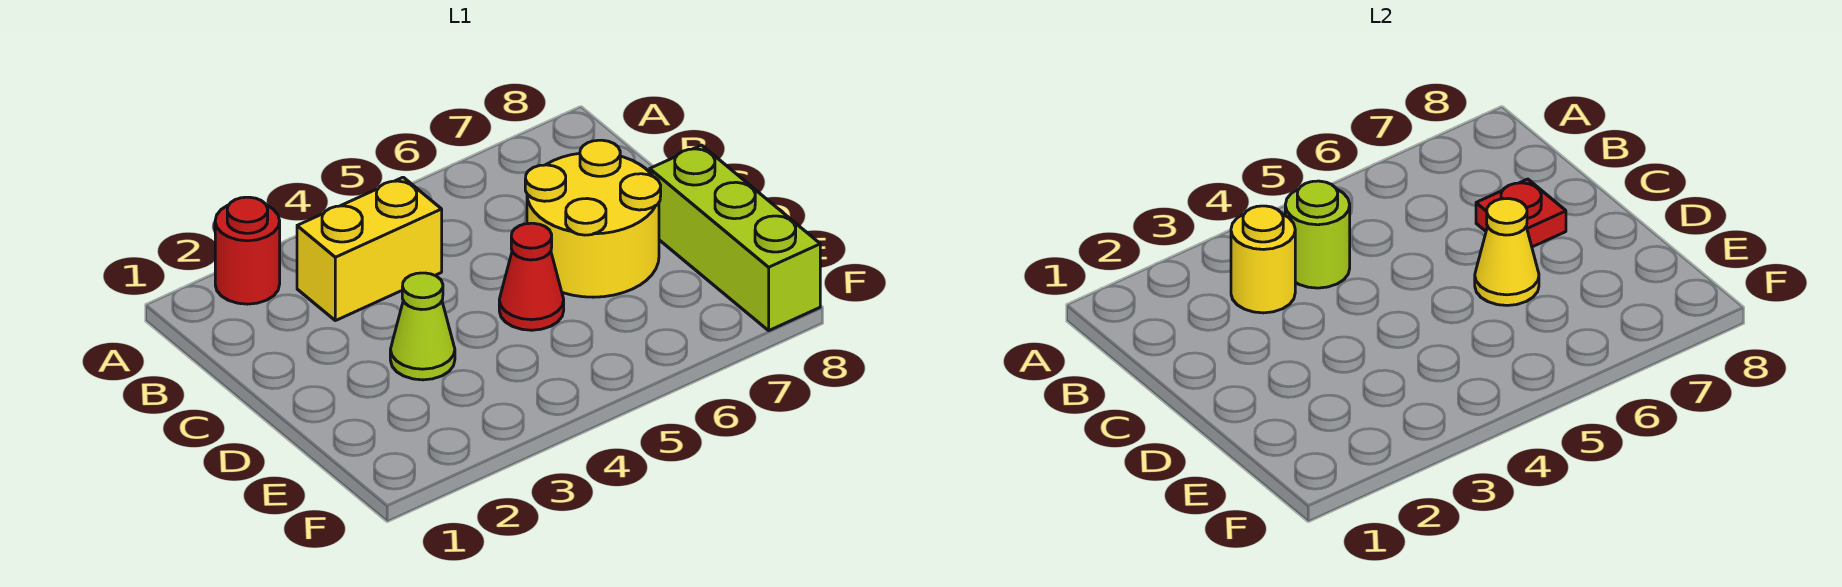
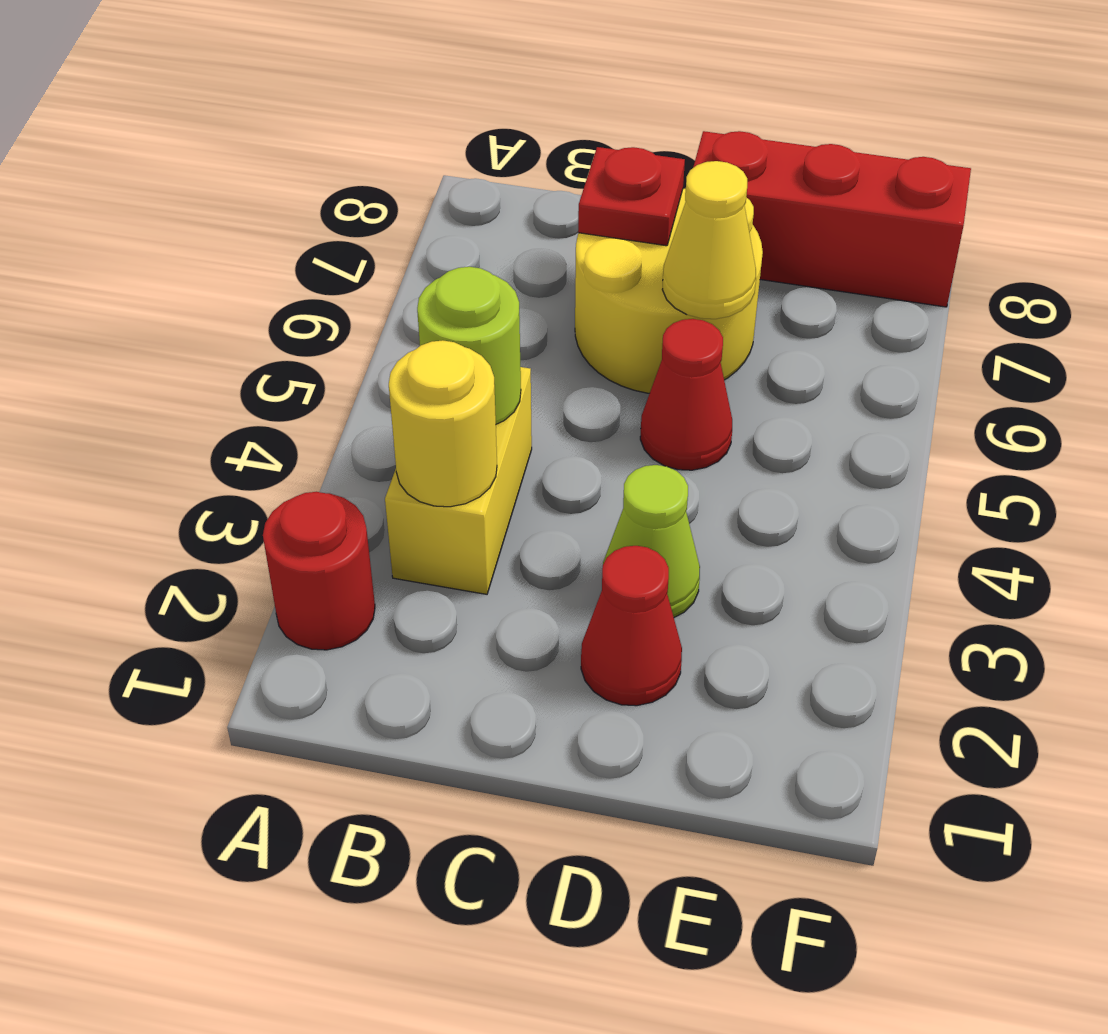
none -> red cone D2 level 1
lime brick D8:F8 level 1 -> red brick D8:F8 level 1

